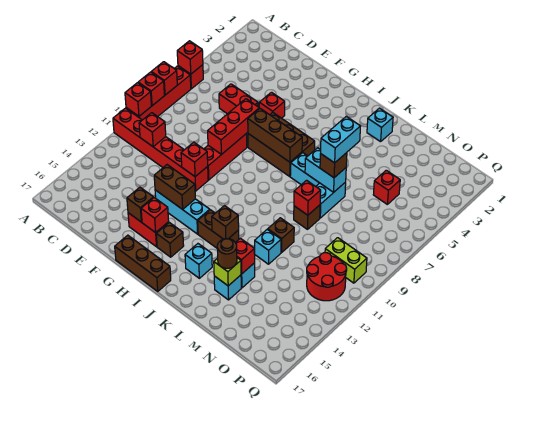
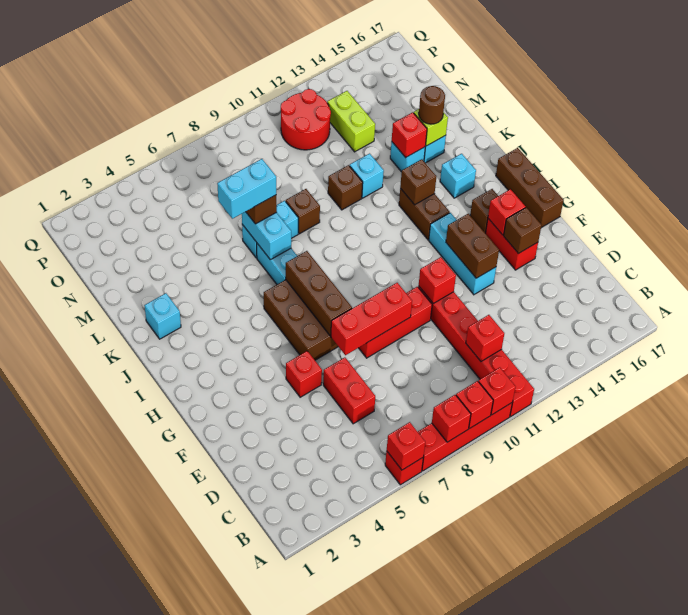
red brick L9 level 2 -> none
red brick N5 level 1 -> none
lime brick O10:P10 level 1 -> lime brick N13:O13 level 1

